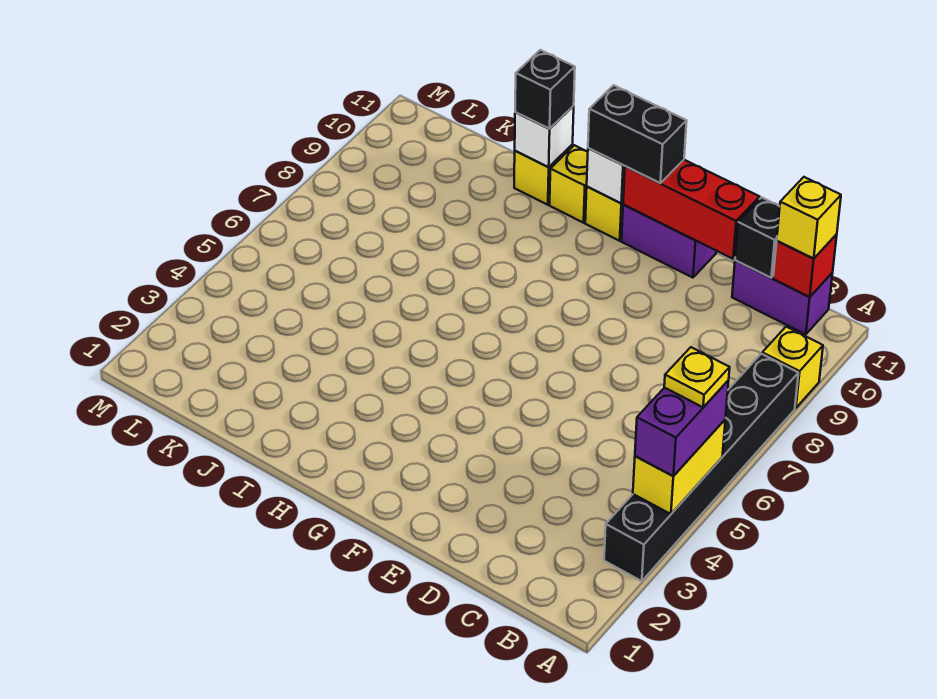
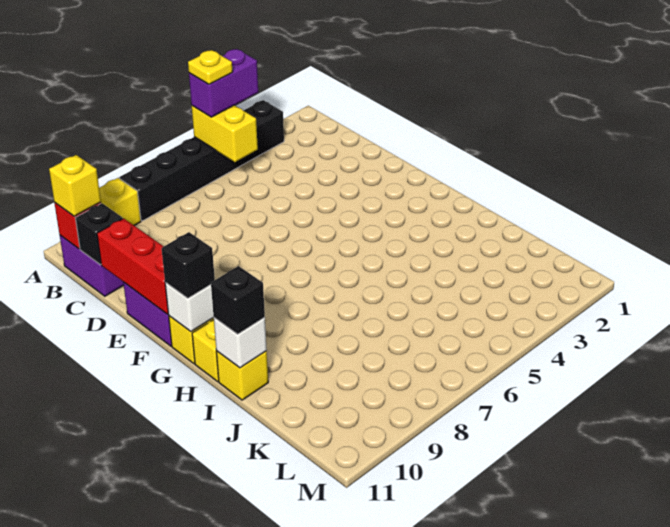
yellow brick A4:A5 level 2 -> yellow brick A5:B5 level 2
black brick F11:G11 level 3 -> black brick G11 level 3

